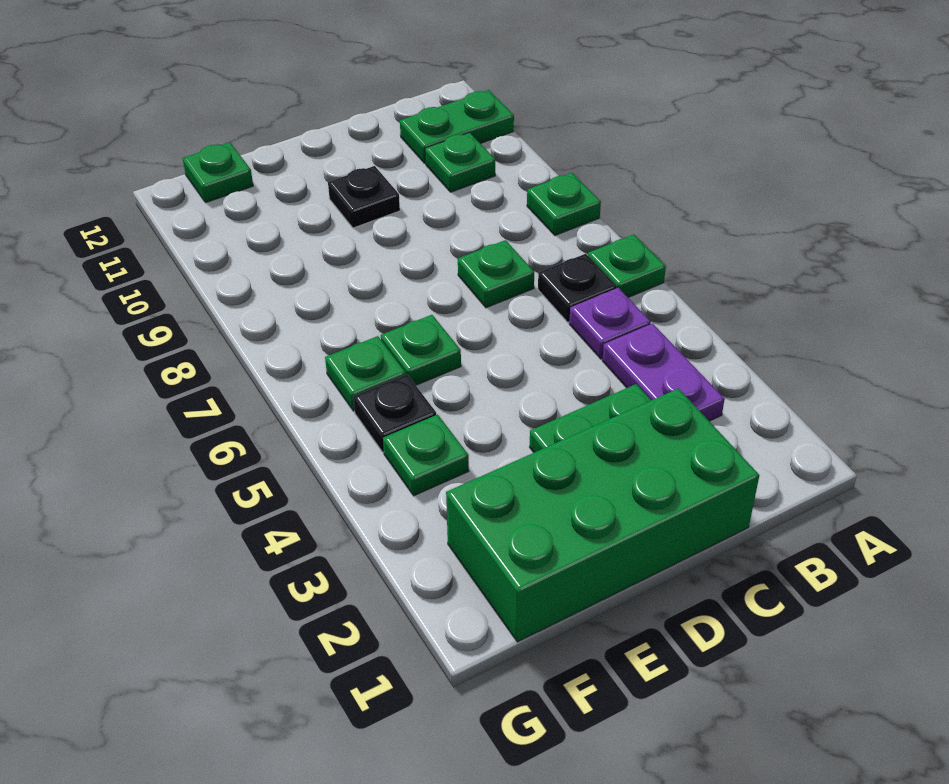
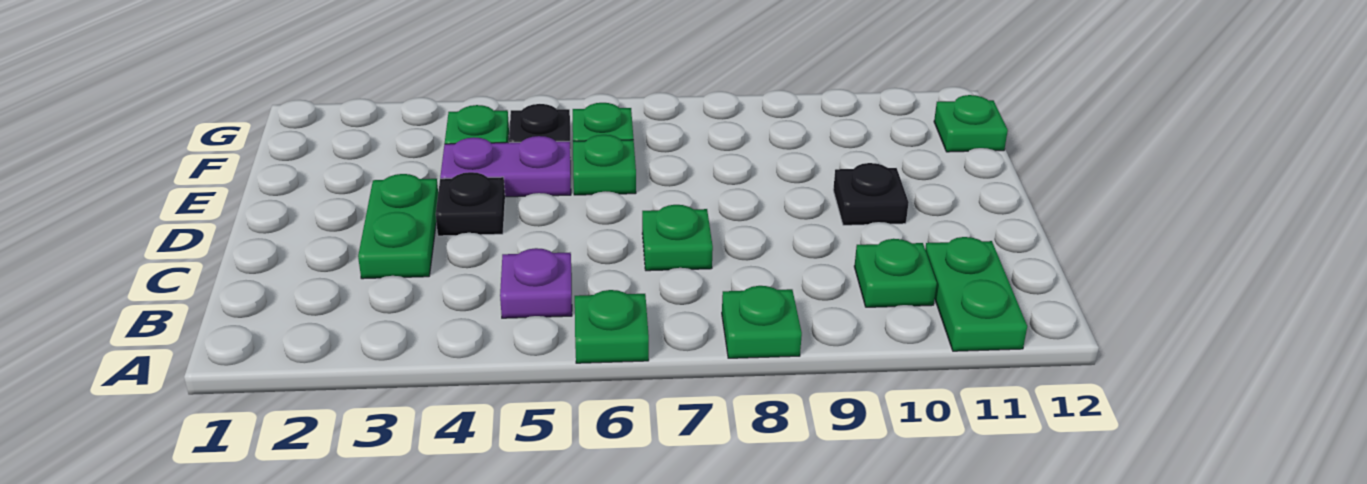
purple plate B3:B4 level 1 -> purple plate E4:E5 level 1
black plate B6 level 1 -> black plate D4 level 1
green brick C1:F2 level 1 -> none

